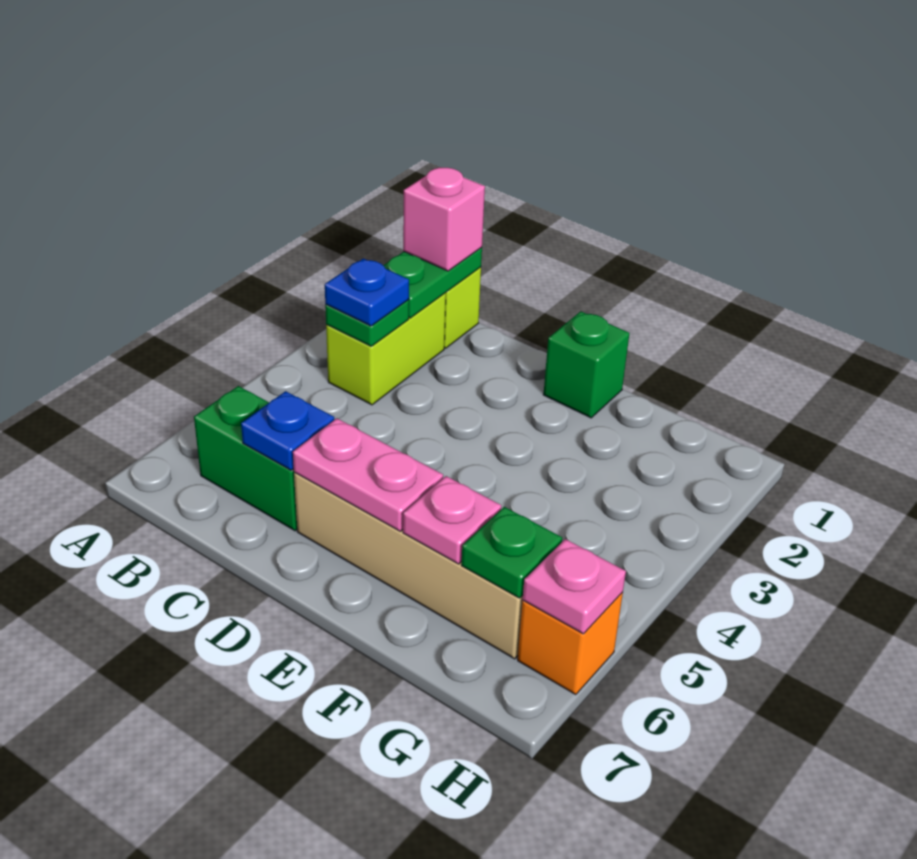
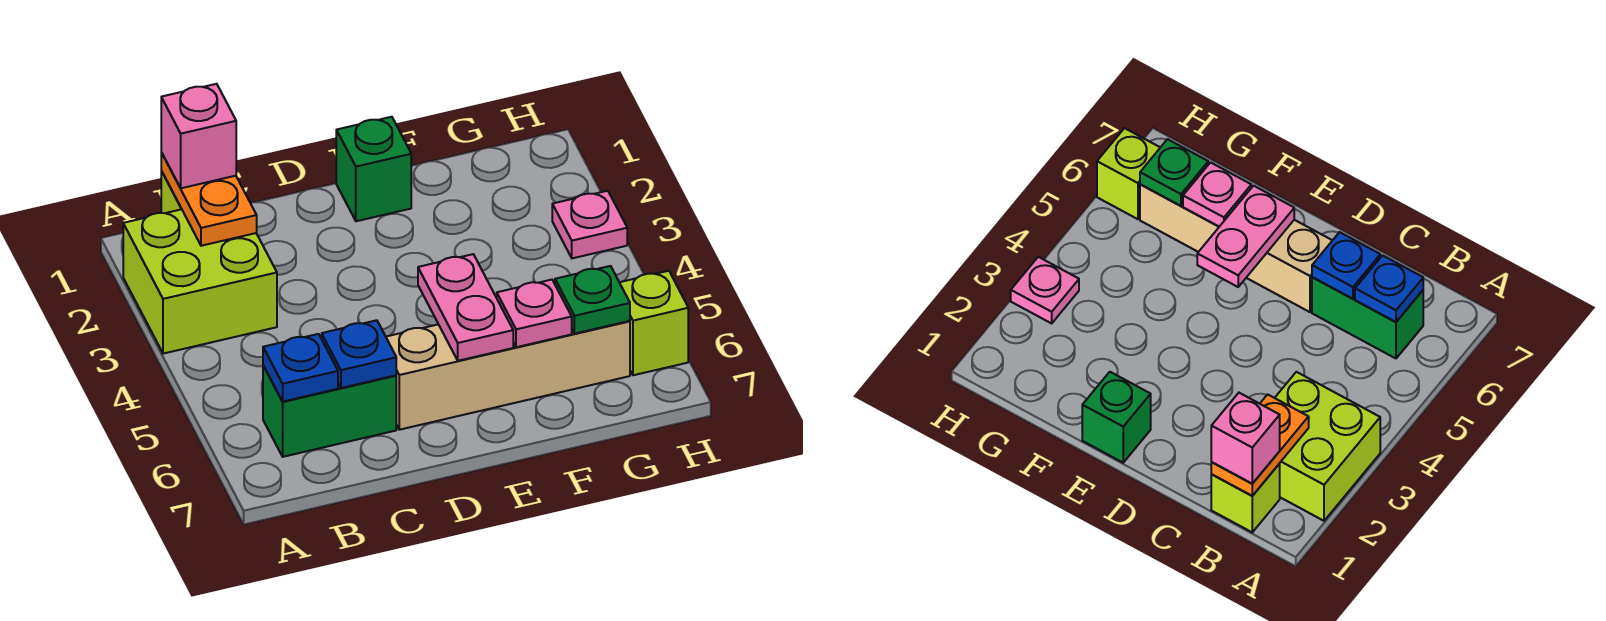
green plate B1:B2 level 2 -> orange plate B1:B2 level 2
lime brick B2:B3 level 1 -> lime brick A2:B3 level 1
green plate B3 level 2 -> none
blue plate B3 level 3 -> blue plate B6 level 2
pink plate D6:E6 level 2 -> pink plate E5:E6 level 2
orange brick H6 level 1 -> lime brick H6 level 1
pink plate H6 level 2 -> pink plate H3 level 1

